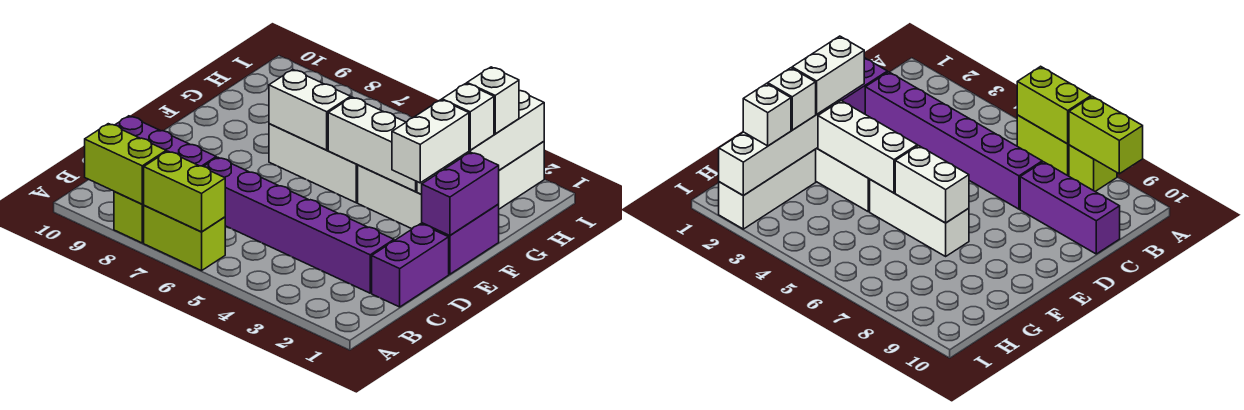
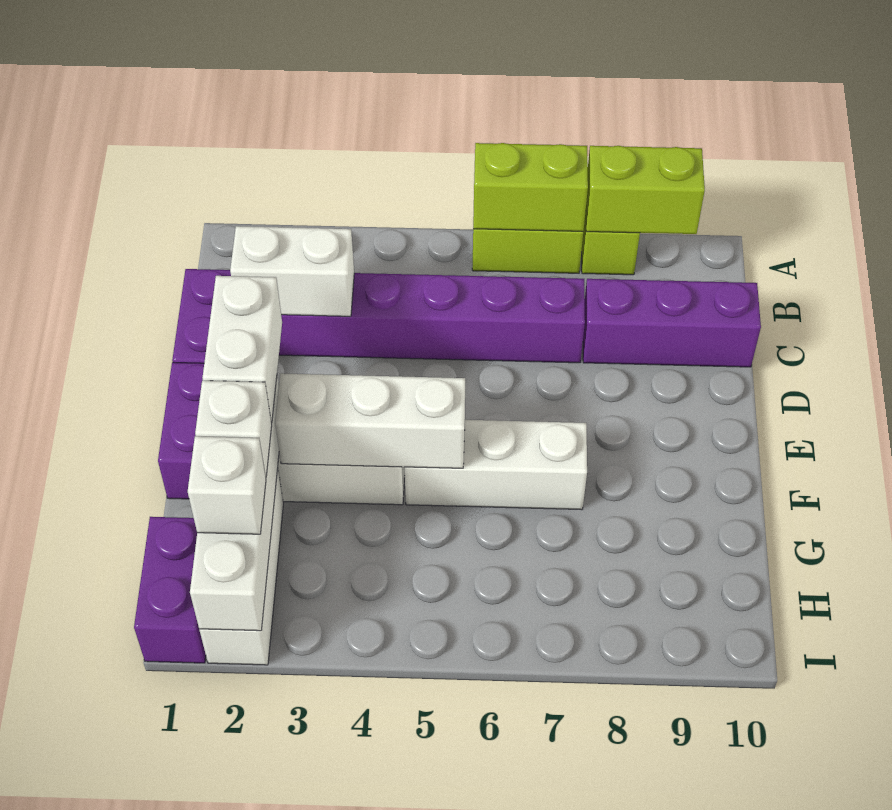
purple brick E1:F1 level 2 -> purple brick H1:I1 level 1
white brick F6:F7 level 2 -> white brick C2:C3 level 2

